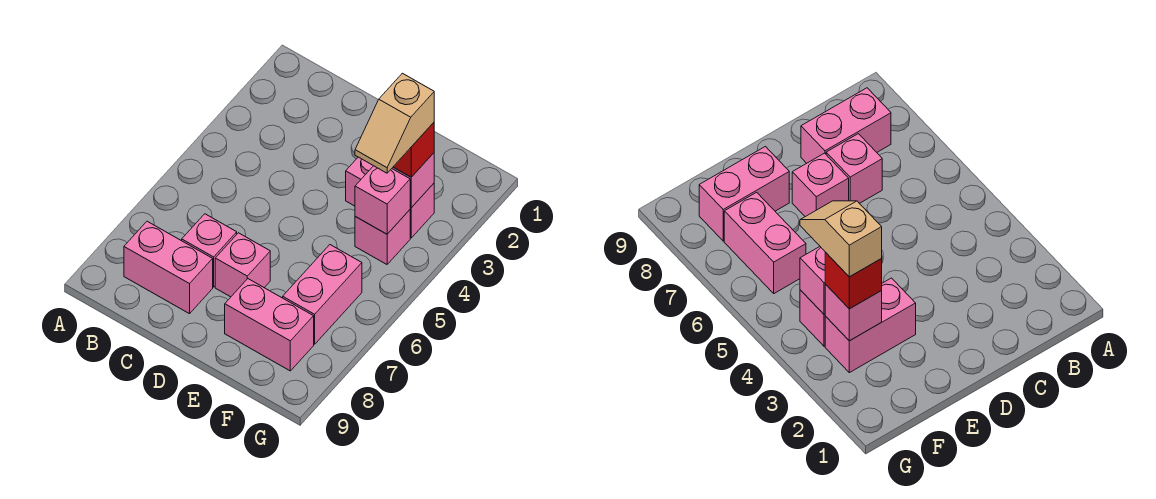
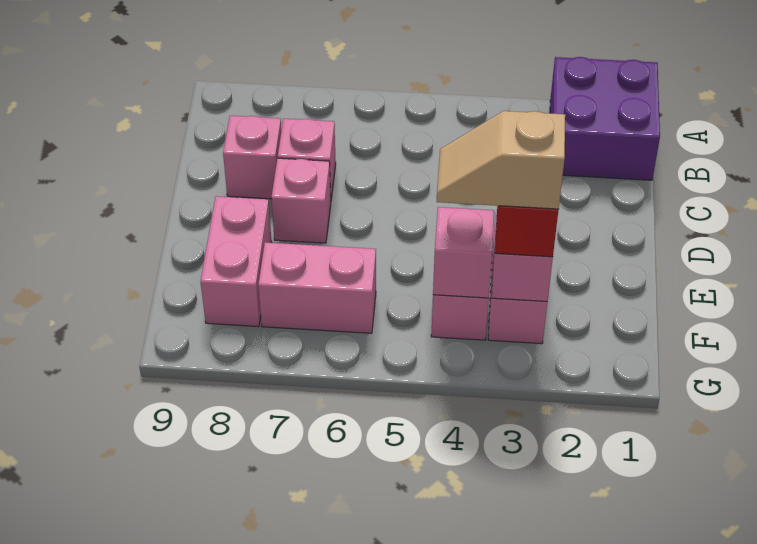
none -> purple brick A1:B2 level 1
pink brick B8:C8 level 1 -> pink brick C8 level 1

